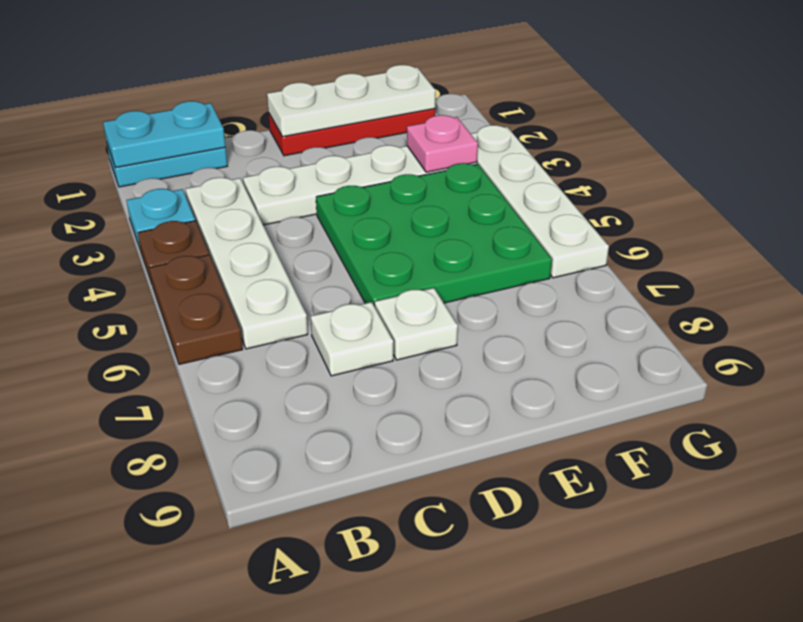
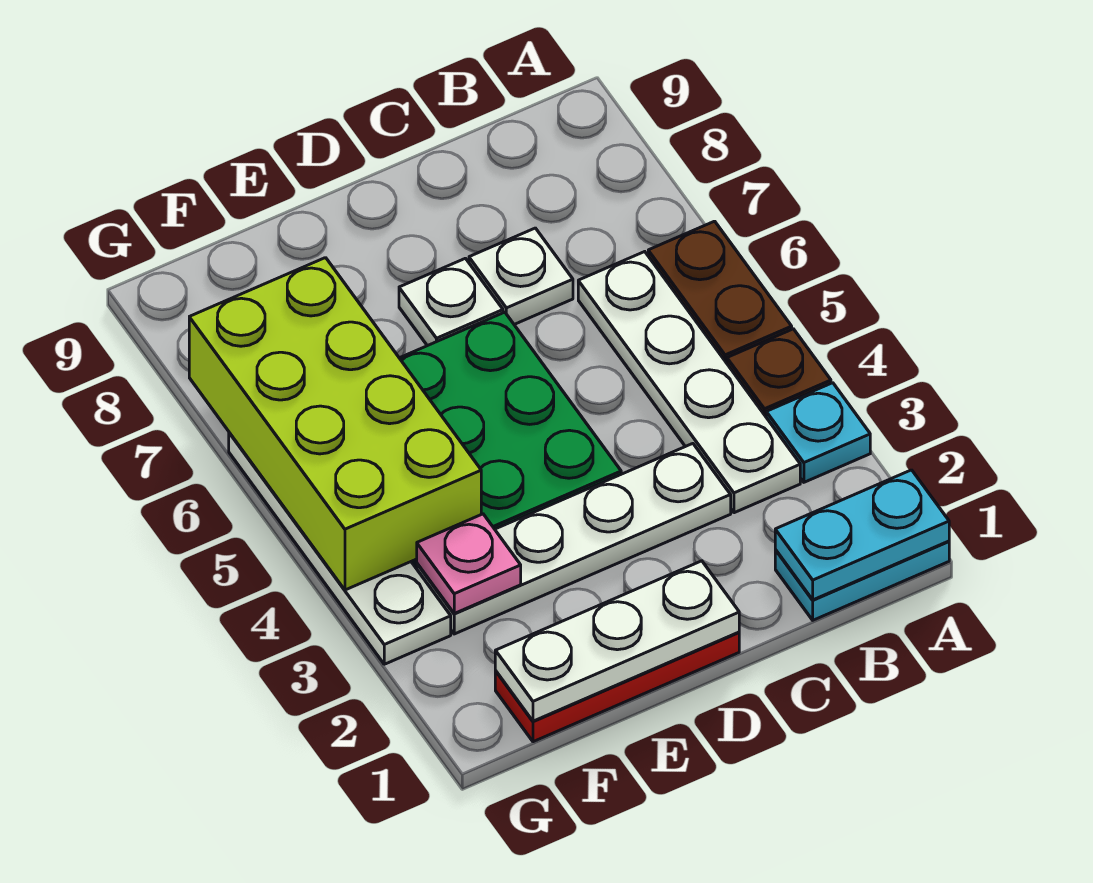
none -> lime brick F4:G7 level 2

